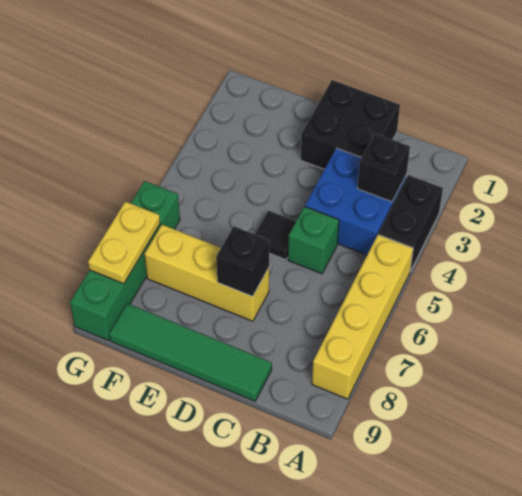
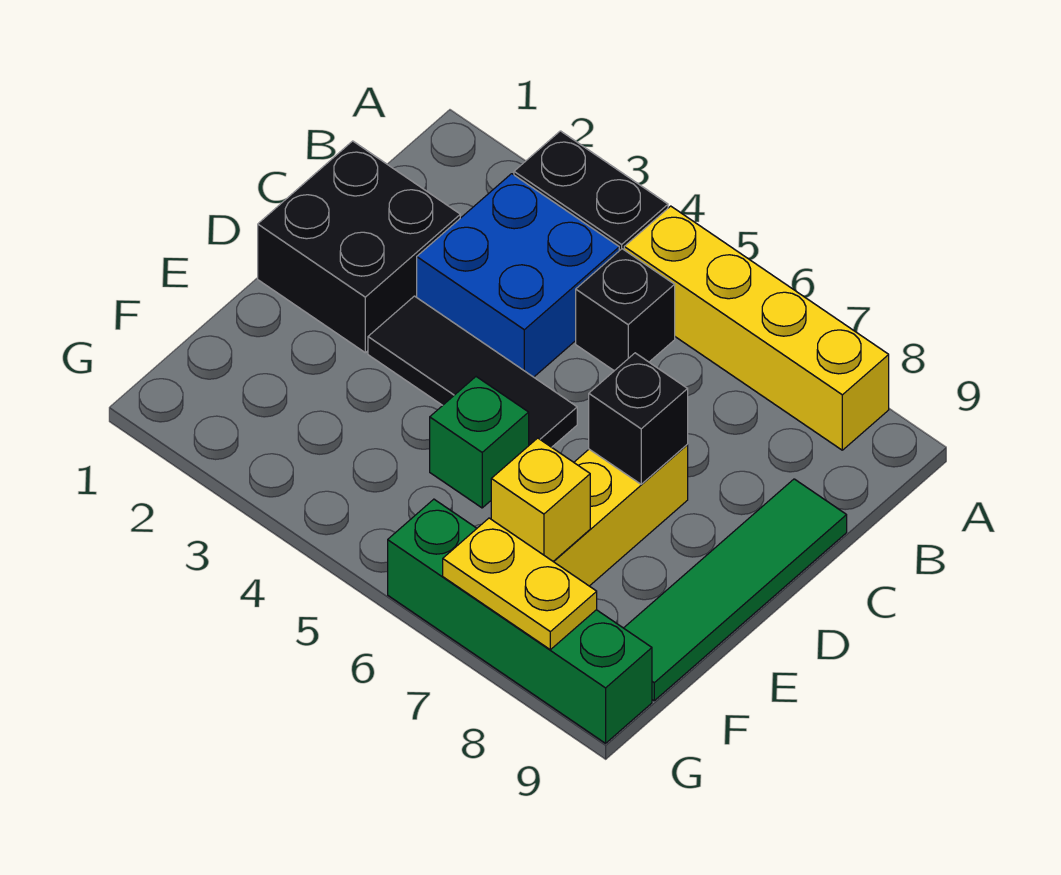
black brick B3 level 2 -> black brick B5 level 1
green brick C5 level 1 -> green brick E5 level 1
black tile D5 level 1 -> black tile D3:D5 level 1
none -> yellow brick F7 level 2

